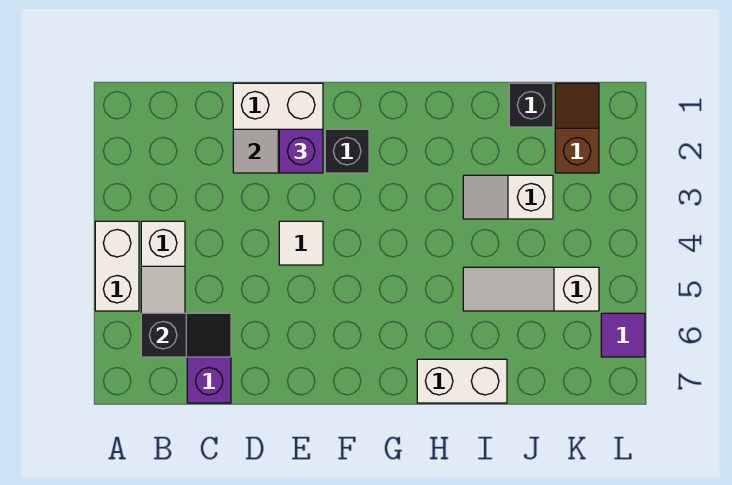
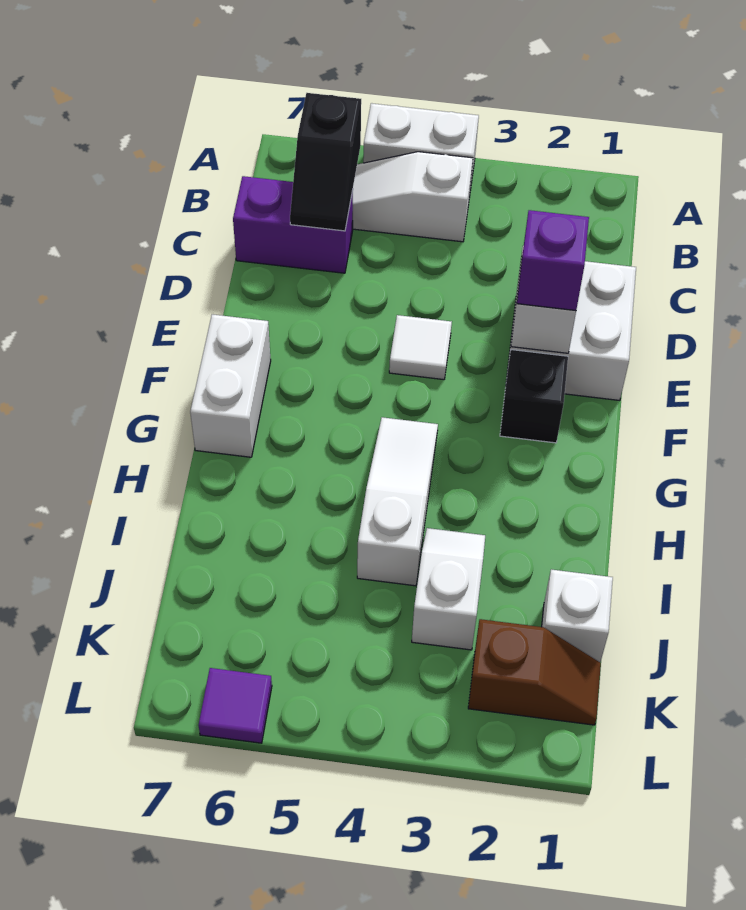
white brick H7:I7 level 1 -> white brick F7:G7 level 1
white slope I5:K5 level 1 top K -> white slope G4:I4 level 1 top I
black brick J1 level 1 -> white brick J1 level 1

